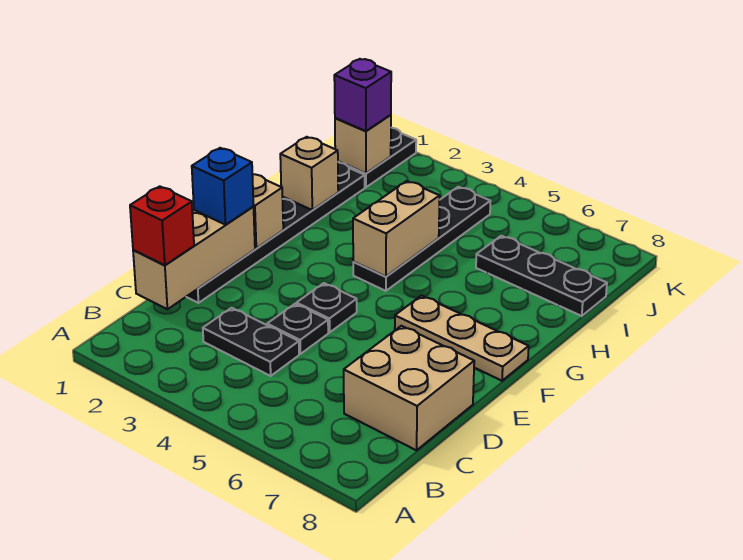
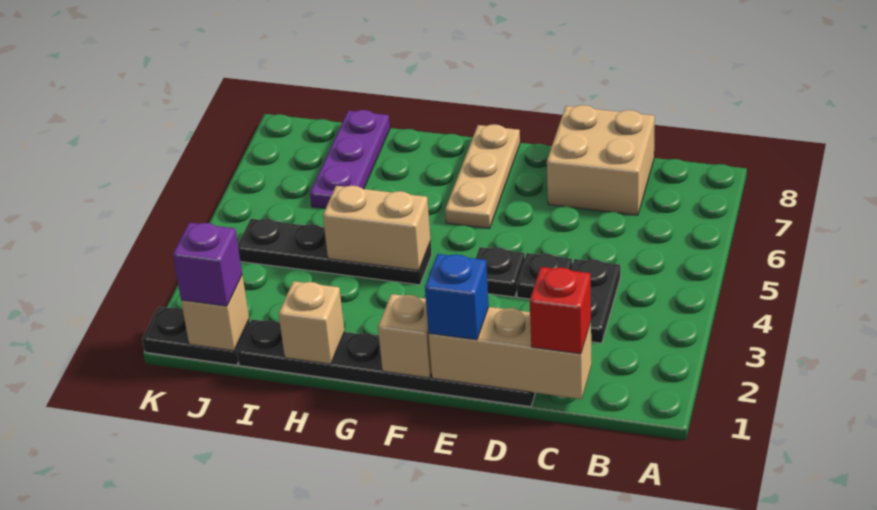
black plate I6:I8 level 1 -> purple plate I6:I8 level 1

